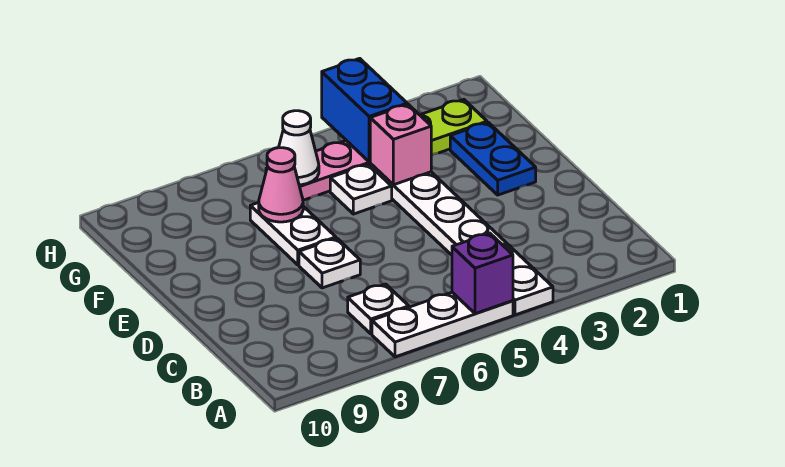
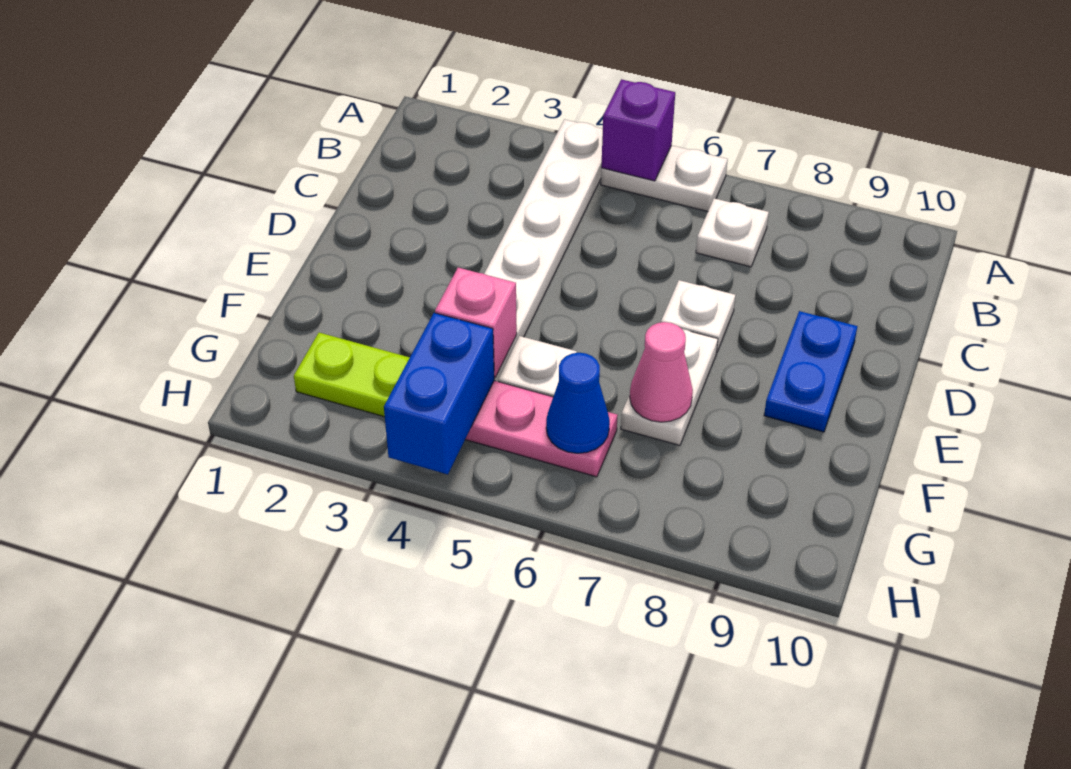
white plate A5:A7 level 1 -> white plate A5:A6 level 1
blue plate E2:F2 level 1 -> blue plate D9:E9 level 1
white cone G6 level 2 -> blue cone G6 level 2

